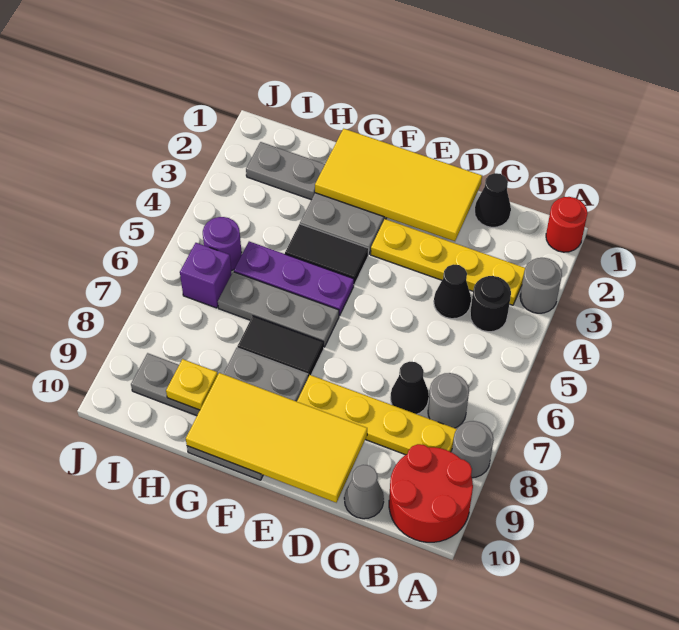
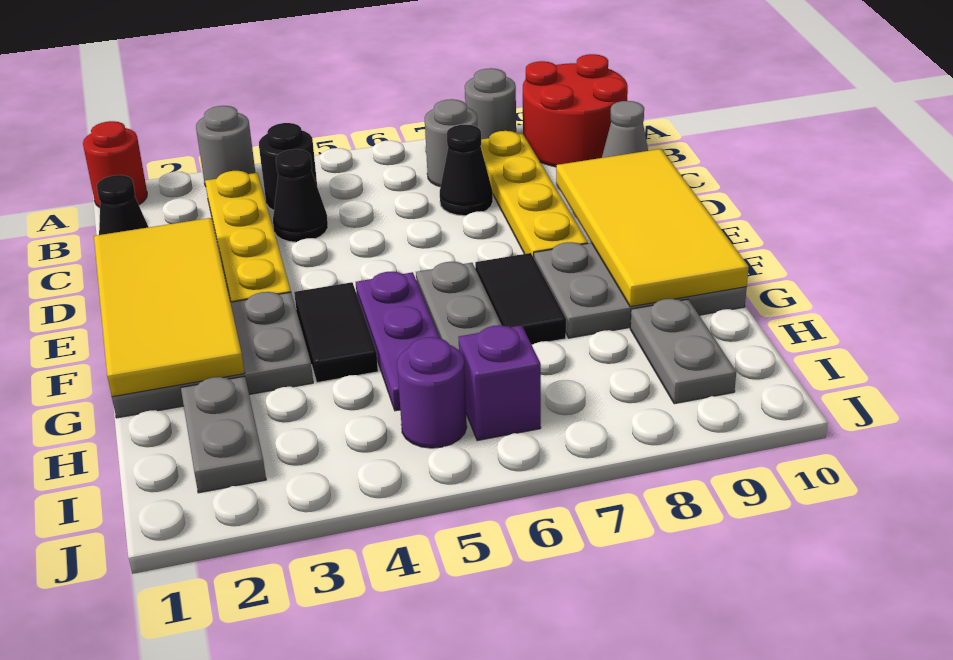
yellow plate H9 level 2 -> none

